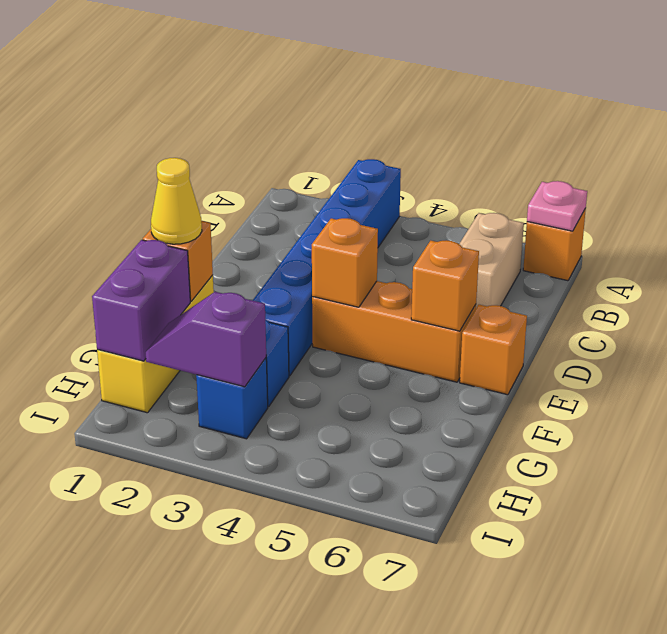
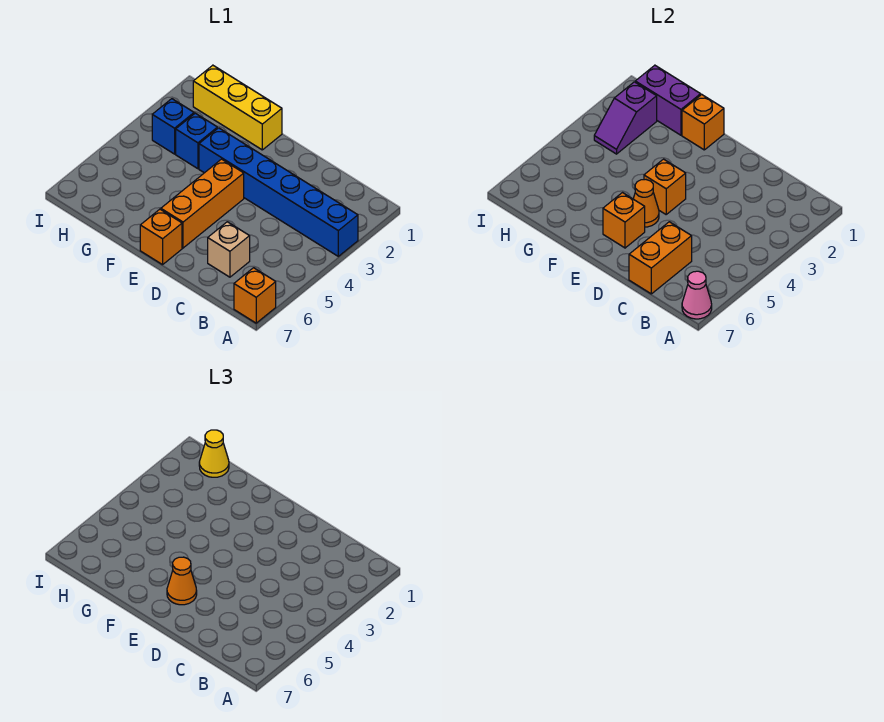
pink plate A7 level 2 -> pink cone A7 level 2
tan brick B6:C6 level 1 -> tan brick C6 level 1
none -> orange brick C6:C7 level 2
none -> orange cone E5 level 2
none -> orange cone E6 level 3
yellow cone F1 level 3 -> yellow cone H1 level 3
purple slope H2:H3 level 2 top 3 -> purple slope H2:H3 level 2 top 2

